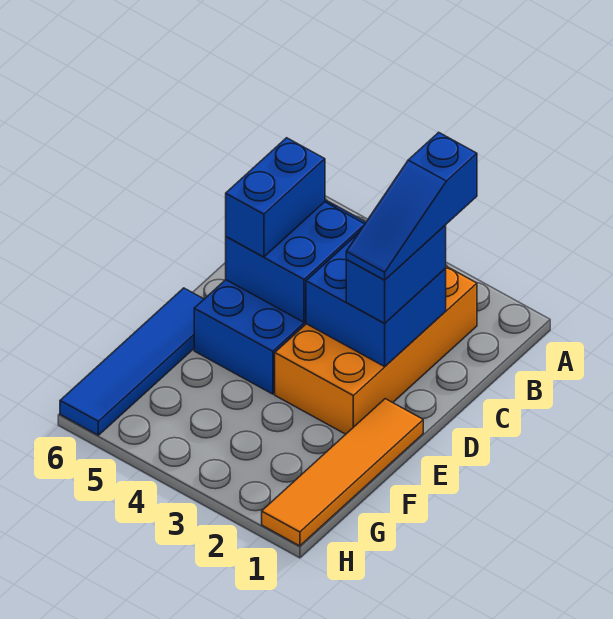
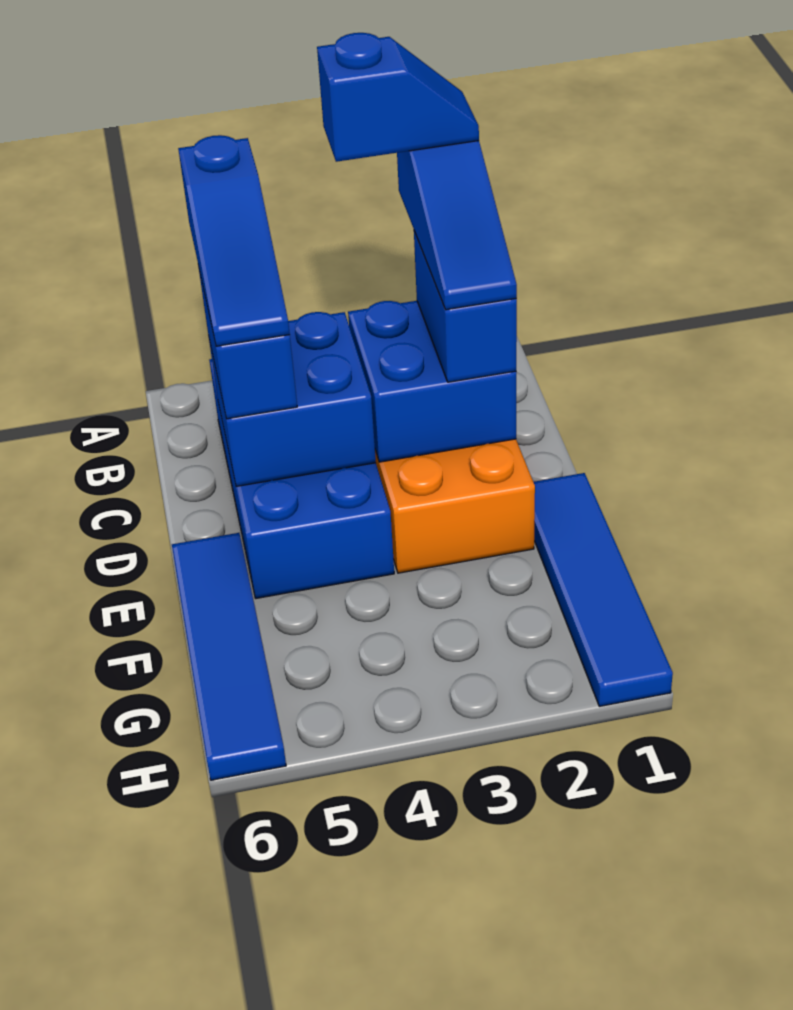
none -> blue slope B2:B3 level 5 top 3
none -> blue slope B5:D5 level 4 top B
orange tile E1:H1 level 1 -> blue tile E1:H1 level 1

